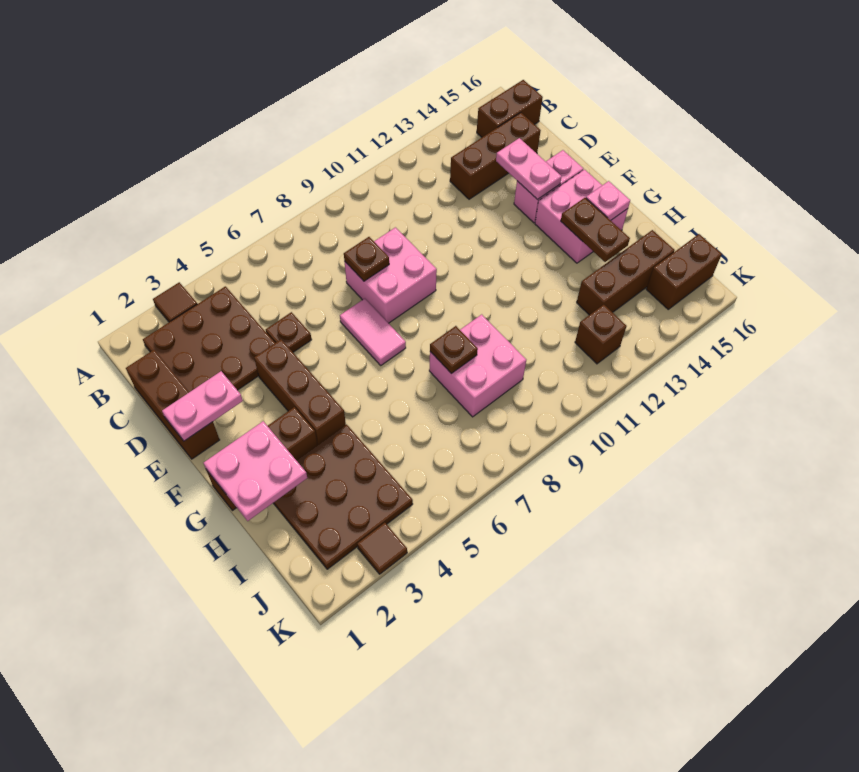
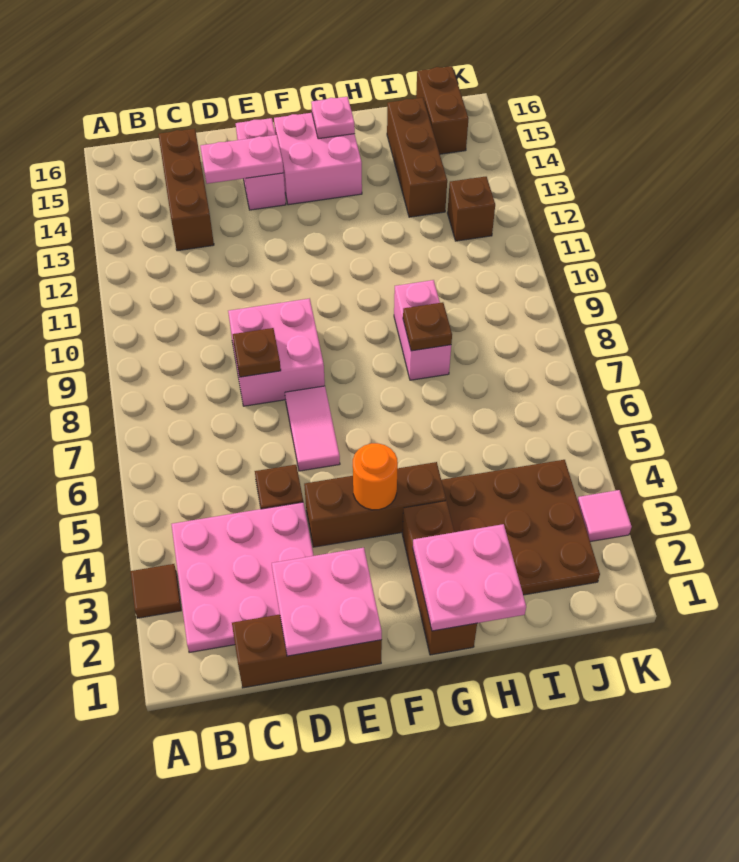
brown plate B2:D4 level 1 -> pink plate B2:D4 level 1
brown brick B15:B16 level 1 -> none
pink plate E1:E2 level 2 -> pink plate D1:E2 level 2
pink tile E7:F7 level 1 -> pink tile E6:E7 level 1
none -> orange round brick F4 level 2
brown plate G14:H14 level 2 -> none
pink brick H8:I9 level 1 -> pink brick H8:H9 level 1
brown tile K3 level 1 -> pink tile K3 level 1

